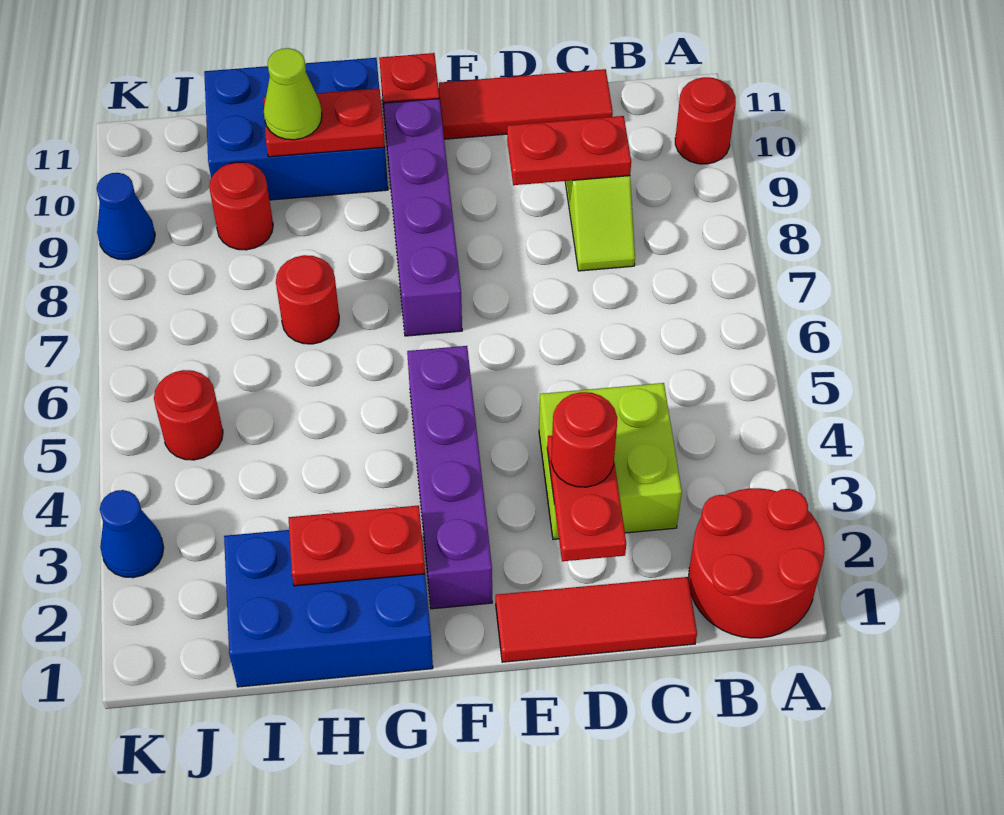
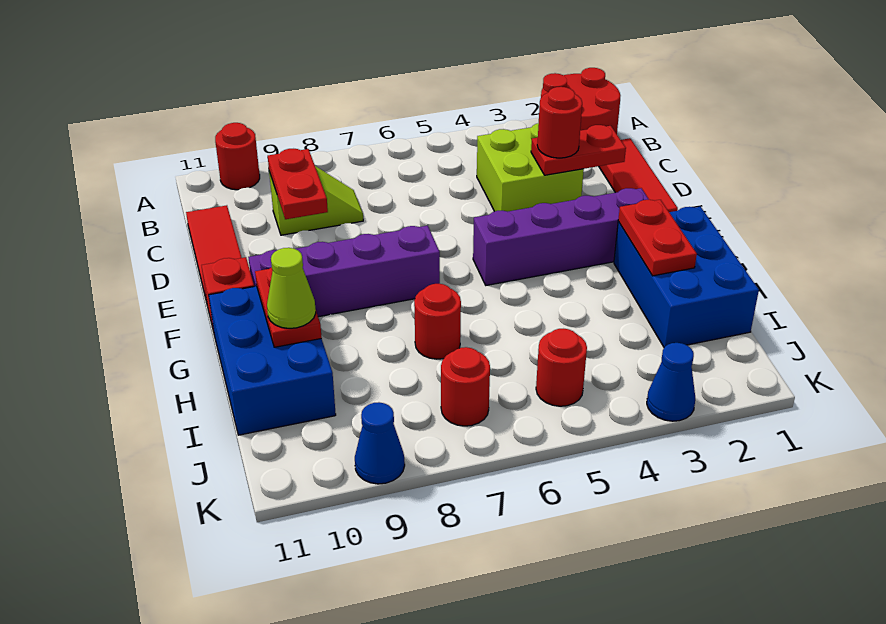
red round brick I9 level 1 -> red round brick J7 level 1

